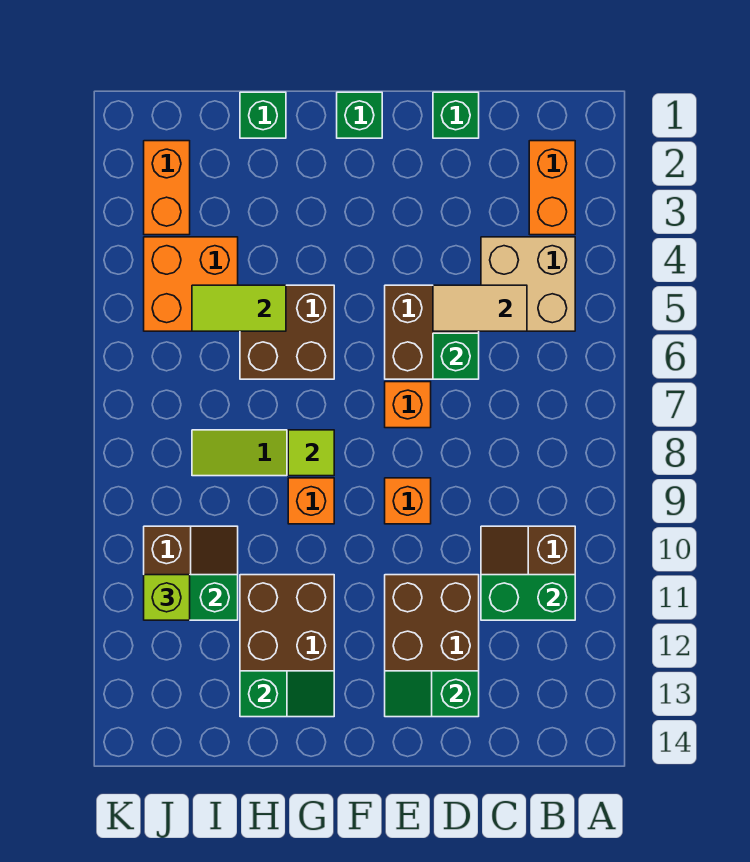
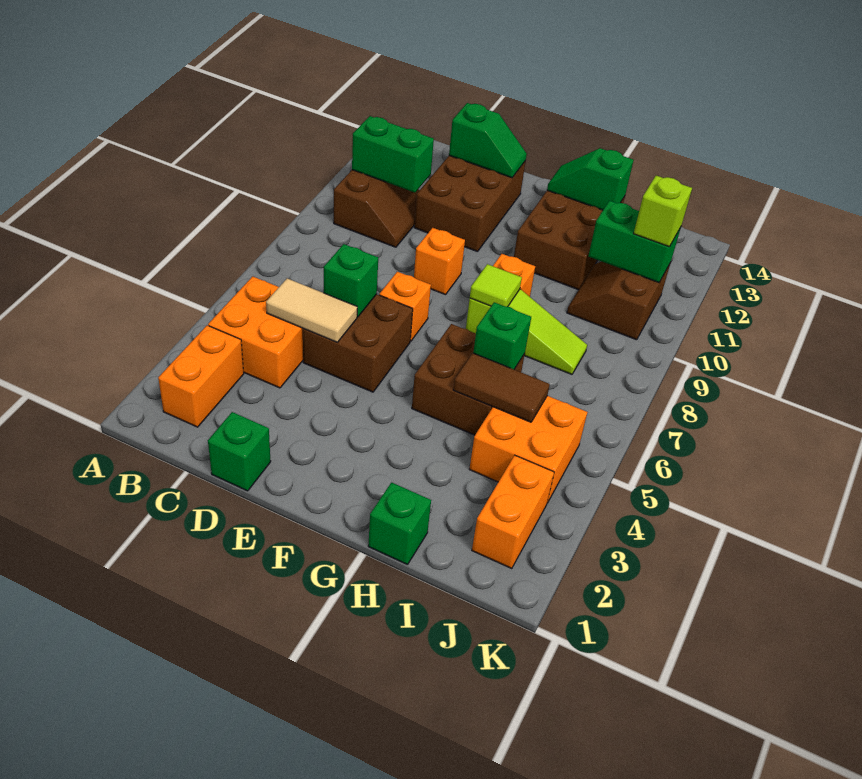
tan brick B4:C5 level 1 -> orange brick B4:C5 level 1
green brick F1 level 1 -> green brick H6 level 2
lime tile H5:I5 level 2 -> brown tile H5:I5 level 2

